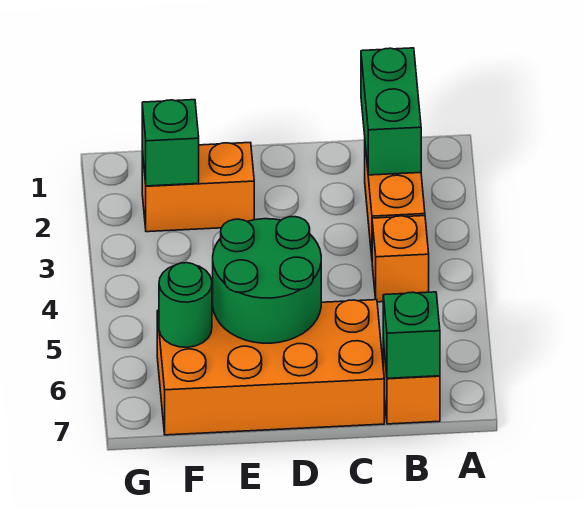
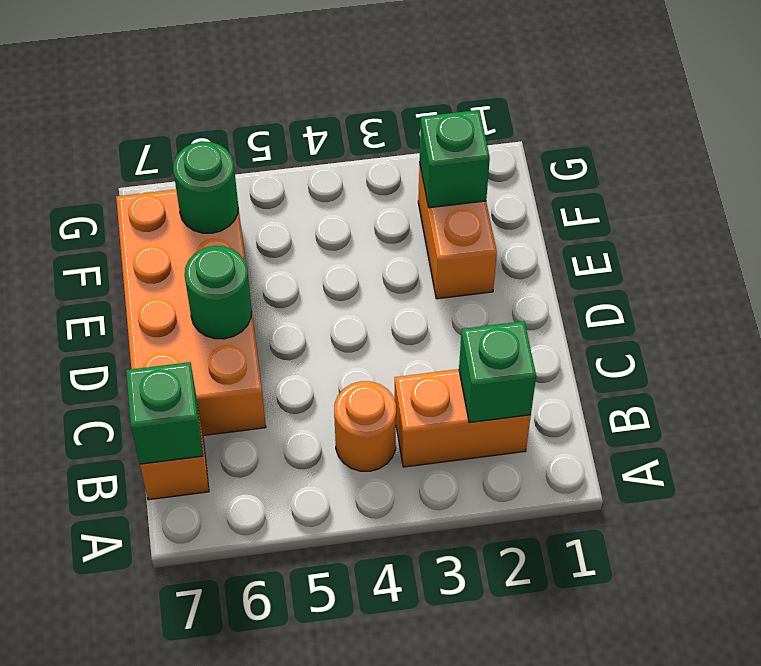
green brick B1:B2 level 2 -> green brick B2 level 2
orange brick B4 level 1 -> orange round brick B4 level 1
green round brick D5:E6 level 2 -> green round brick D6 level 2

